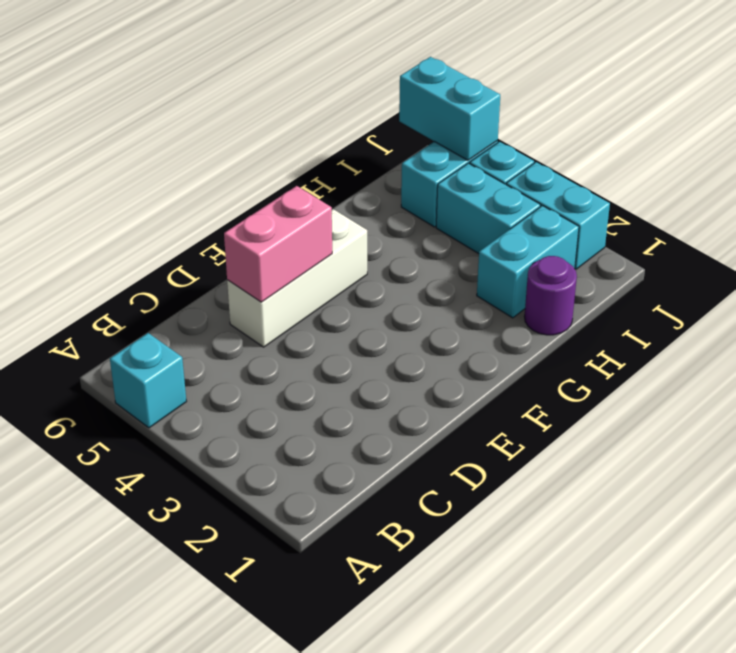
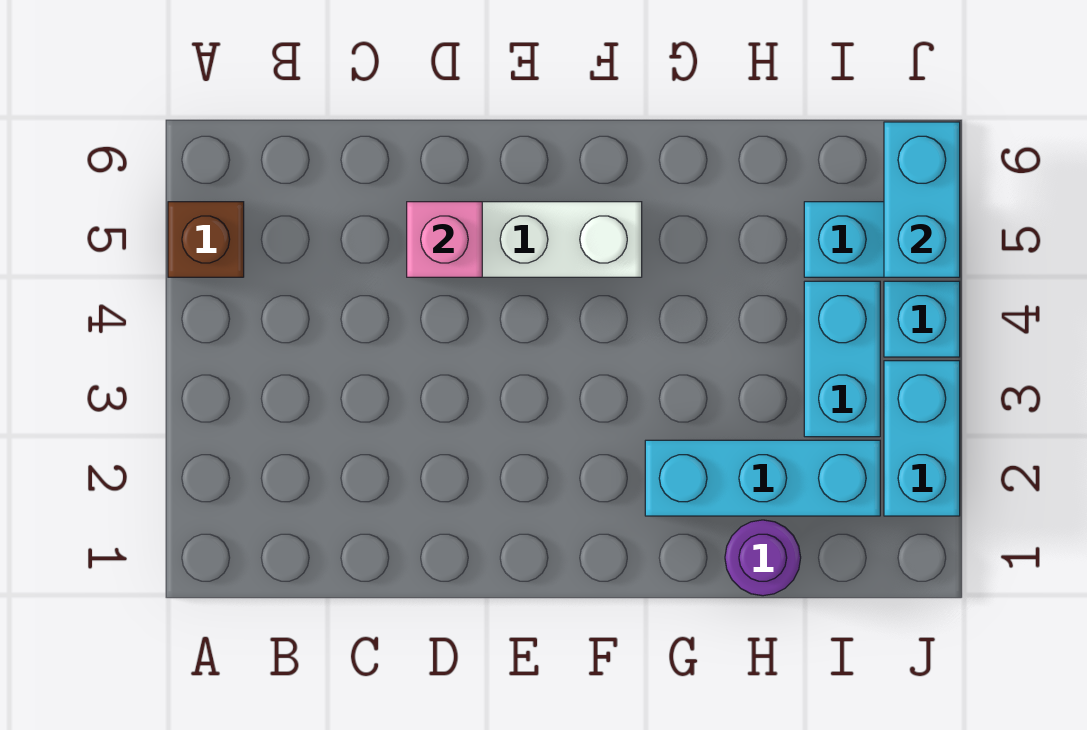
cyan brick A5 level 1 -> brown brick A5 level 1
pink brick D5:E5 level 2 -> pink brick D5 level 2
cyan brick H2:I2 level 1 -> cyan brick G2:I2 level 1

